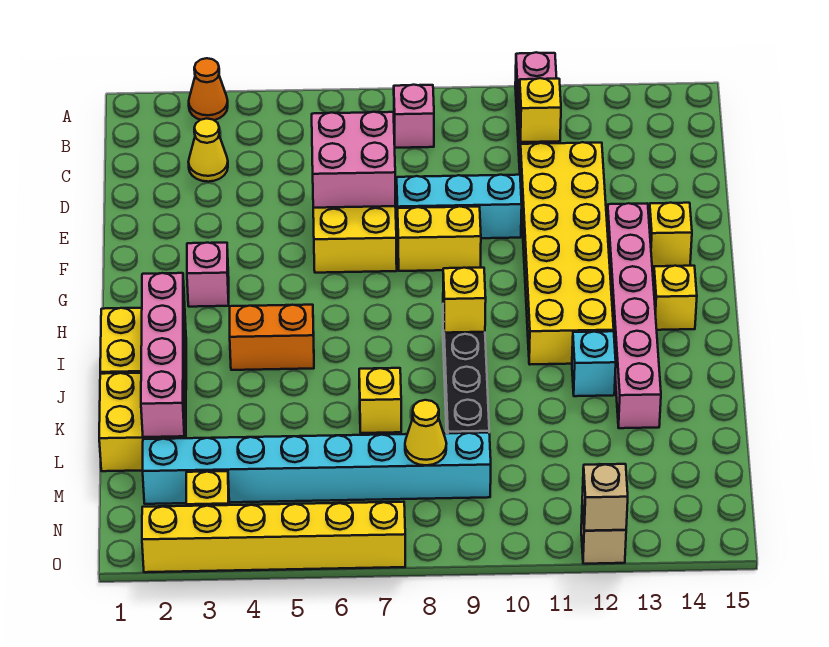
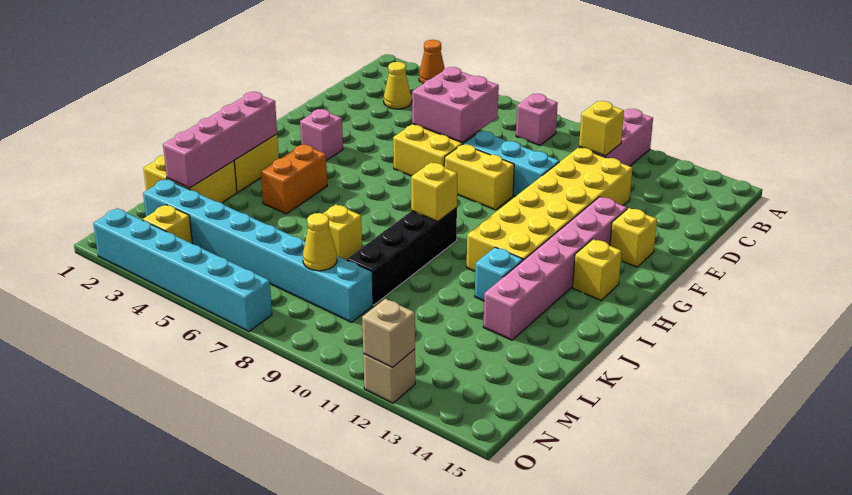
orange brick I4:I5 level 1 -> orange brick I4:J4 level 1
yellow brick O2:O7 level 1 -> cyan brick O2:O7 level 1

